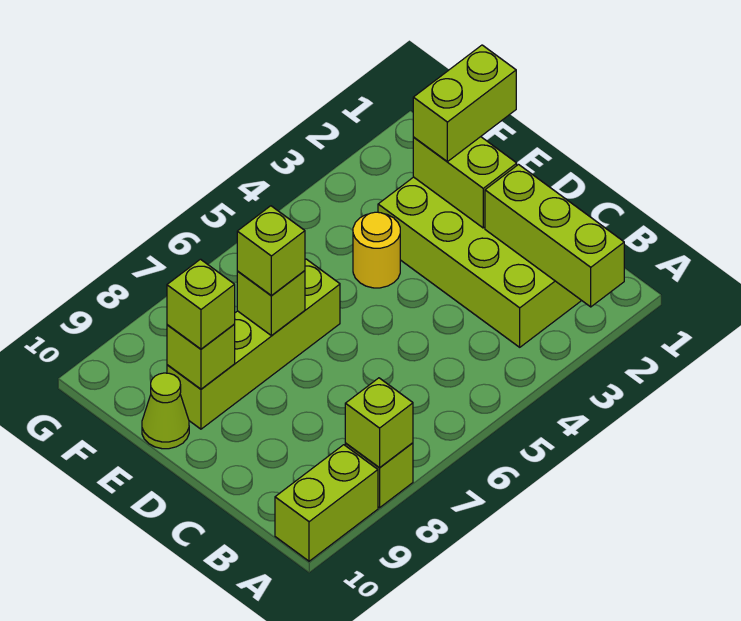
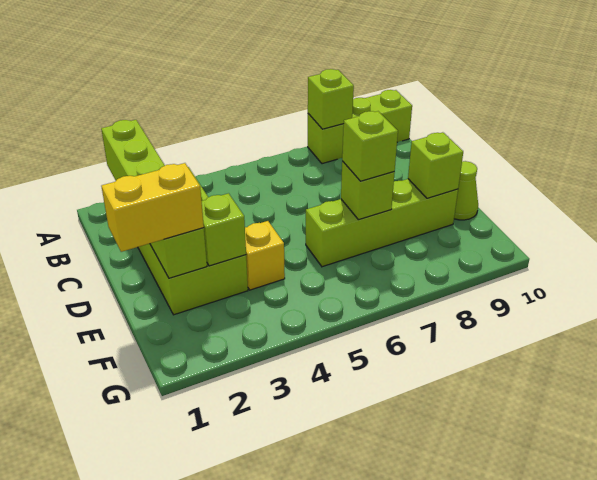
lime brick E1:E2 level 3 -> yellow brick E1:E2 level 3
yellow round brick E4 level 1 -> yellow brick E4 level 1
lime brick E9 level 3 -> lime brick E3 level 2

